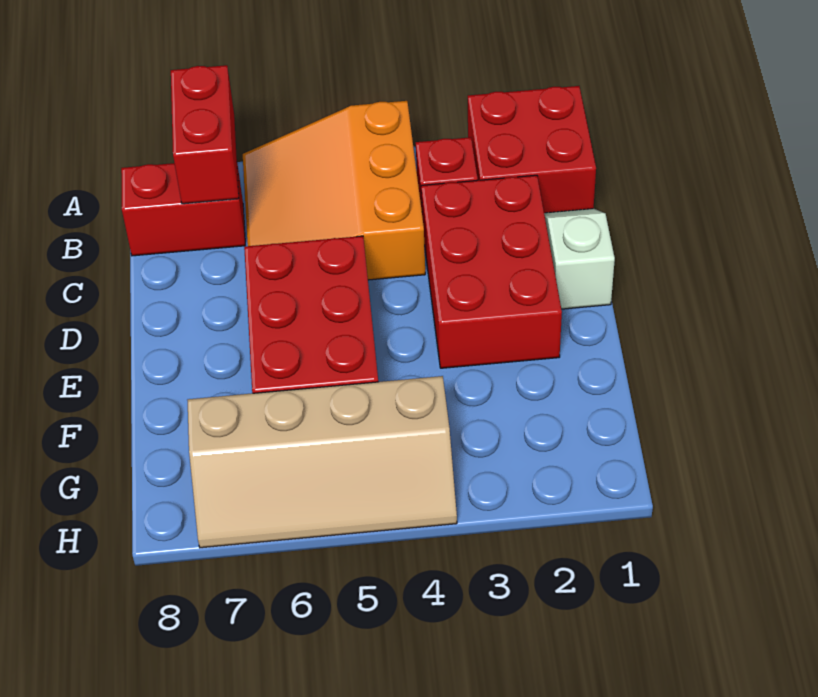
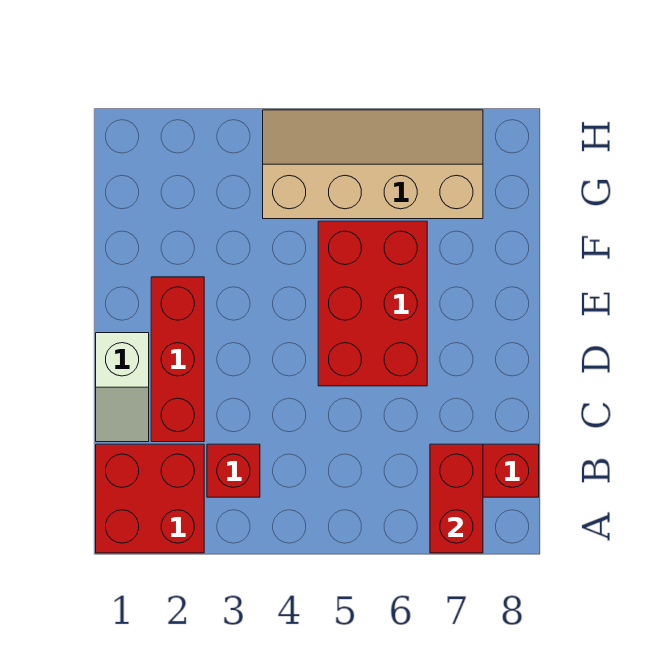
orange slope A4:C6 level 1 top 4 -> none
red brick C2:E3 level 1 -> red brick C2:E2 level 1

